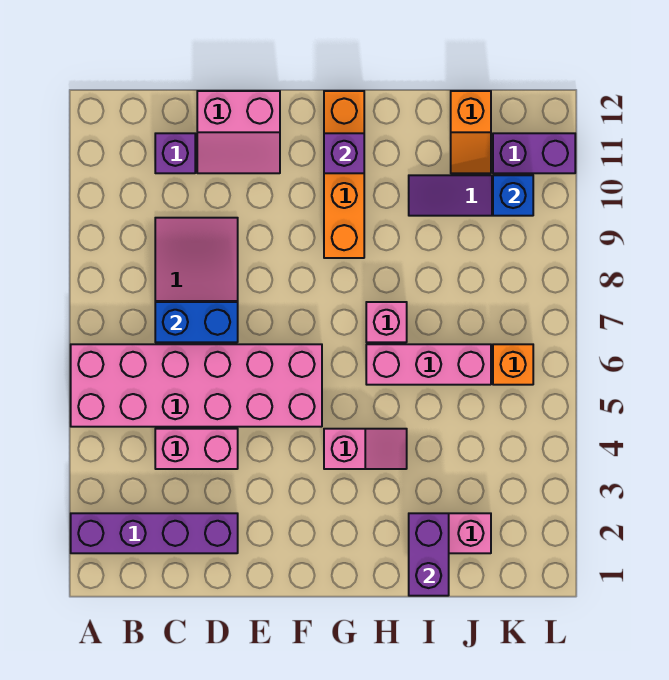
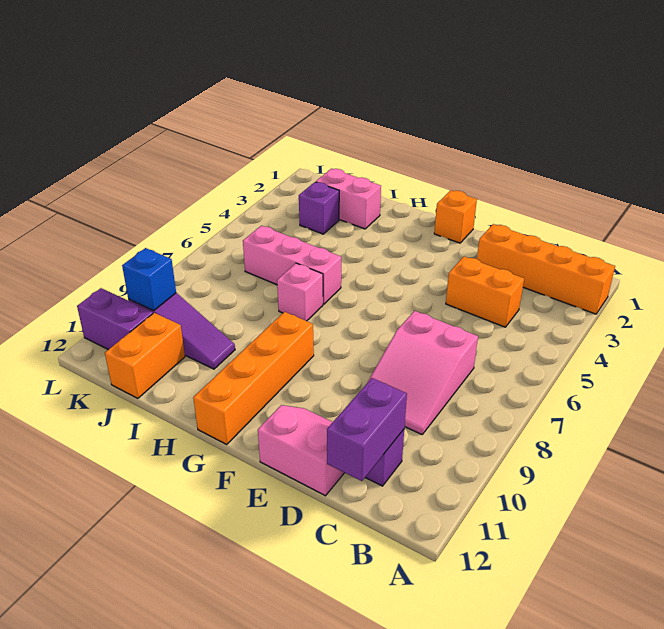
purple brick A2:D2 level 1 -> orange brick A2:D2 level 1
pink brick A5:F6 level 1 -> none
pink brick C4:D4 level 1 -> orange brick C4:D4 level 1
blue brick C7:D7 level 2 -> none
pink slope G4:H4 level 1 top G -> none
purple brick G11 level 2 -> purple brick J3 level 1
purple brick I1:I2 level 2 -> purple brick C11:C12 level 2
orange slope J11:J12 level 1 top 12 -> orange brick J11:J12 level 1
orange brick K6 level 1 -> orange brick F1 level 1

